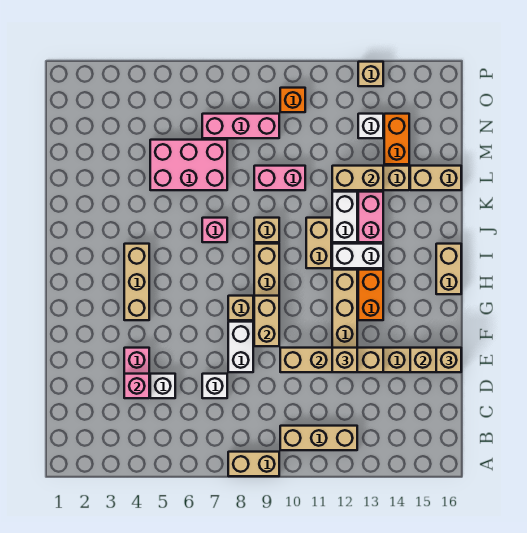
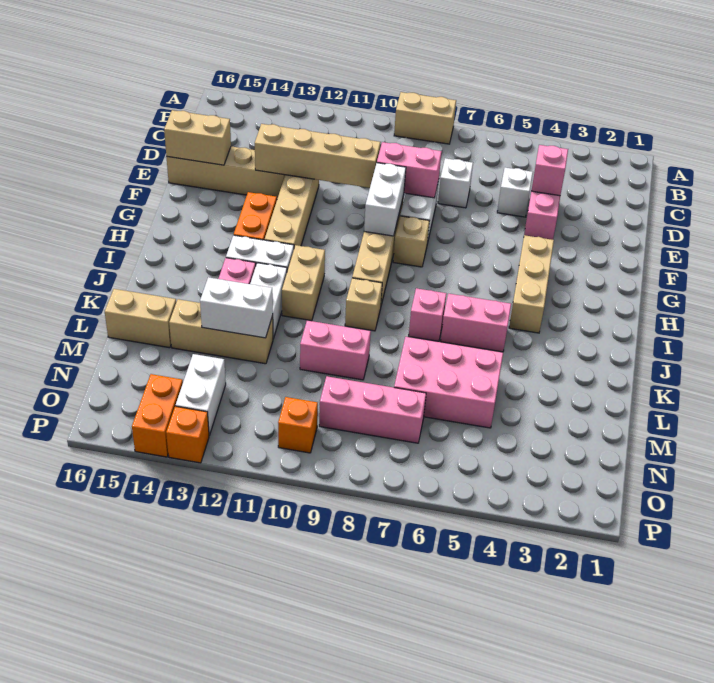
tan brick B10:B12 level 1 -> none
none -> pink brick E8:E9 level 2
tan brick E12 level 3 -> none
tan brick E16 level 3 -> none
tan brick F9:G9 level 2 -> white brick F9:G9 level 2
tan brick H16:I16 level 1 -> none
none -> pink brick J5:J6 level 1
tan brick L12:L13 level 2 -> white brick L12:L13 level 2
orange brick M14:N14 level 1 -> orange brick O14:P14 level 1
white brick N13 level 1 -> white brick N13:O13 level 1
tan brick P13 level 1 -> orange brick P13 level 1

